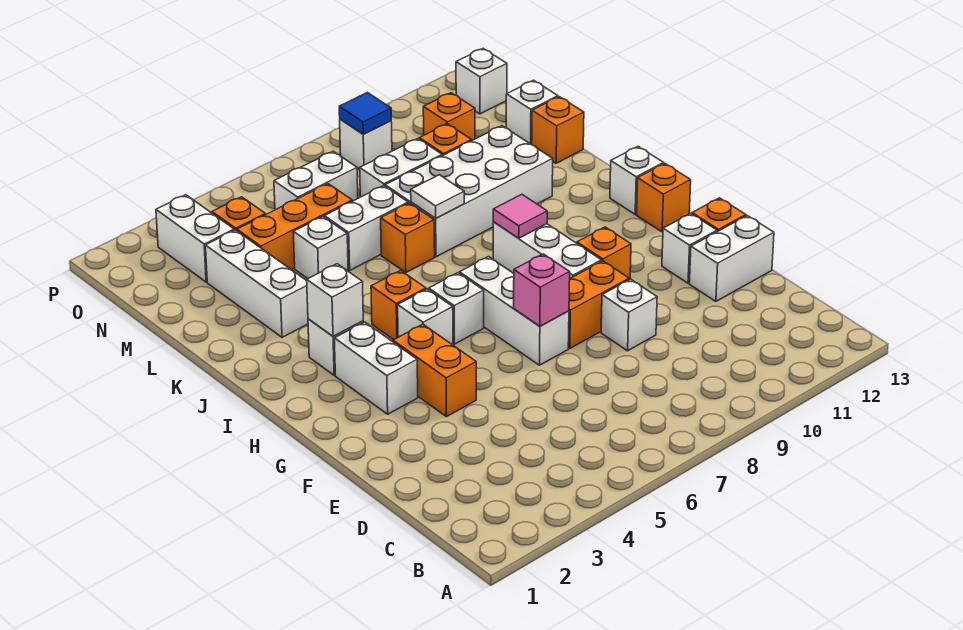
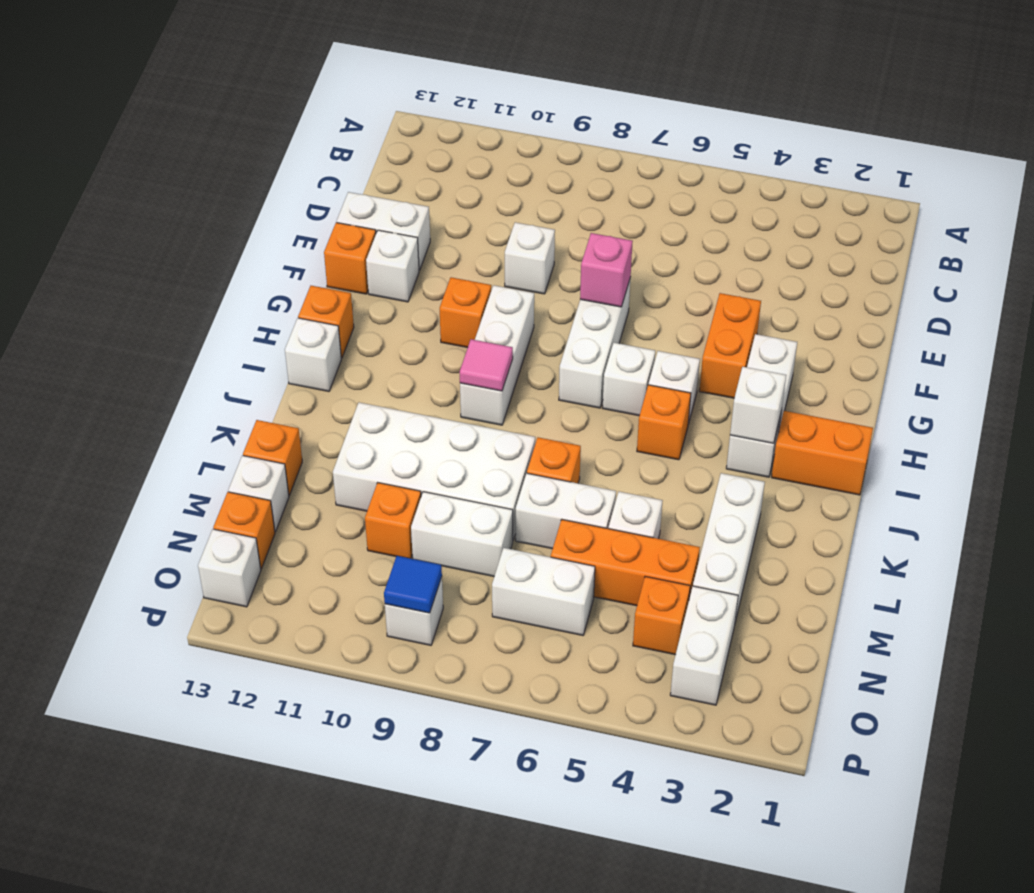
orange brick F8:F9 level 1 -> orange brick I1:I2 level 1
white tile K8 level 2 -> none
orange brick N11 level 1 -> orange brick N13 level 1

